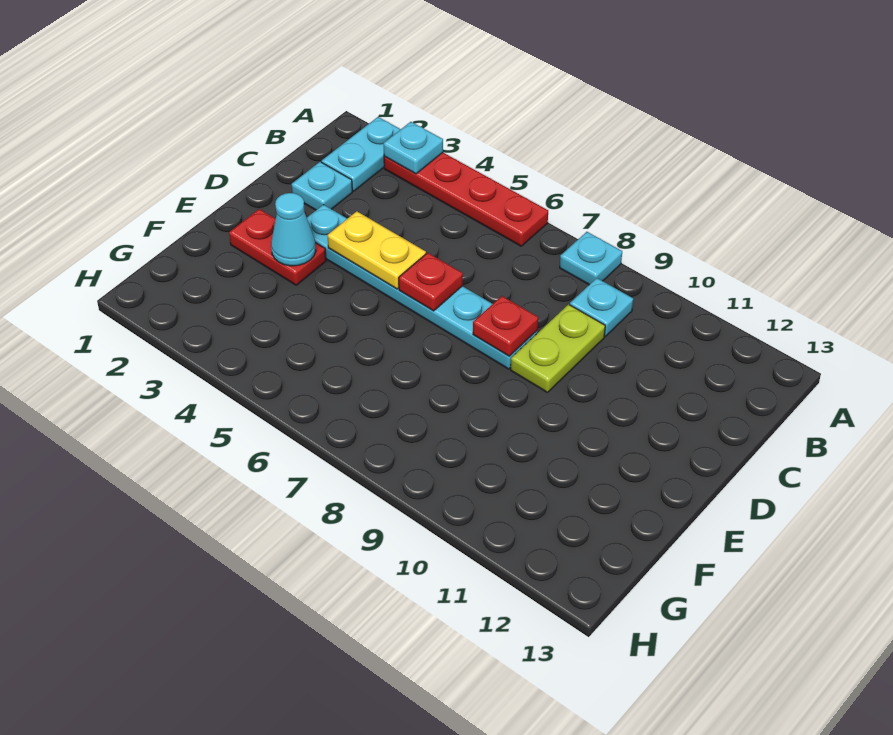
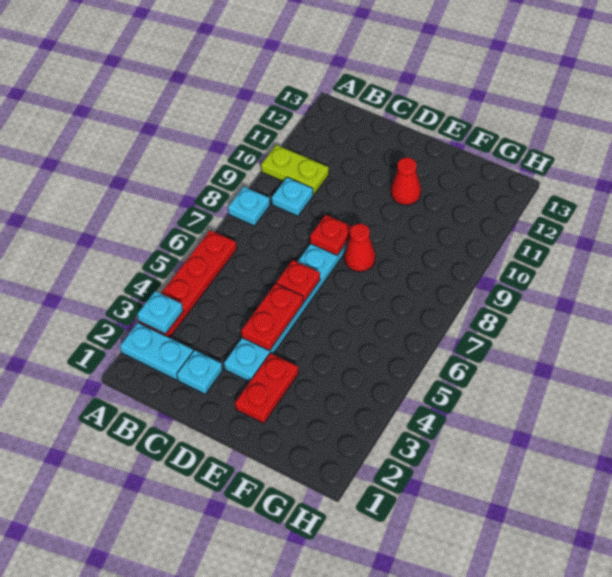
lime plate C9:D9 level 1 -> lime plate A10:B10 level 1
yellow plate D4:D5 level 2 -> red plate D4:D5 level 2
cyan cone E3 level 2 -> none
none -> red cone E8 level 1
none -> red cone E11 level 1

